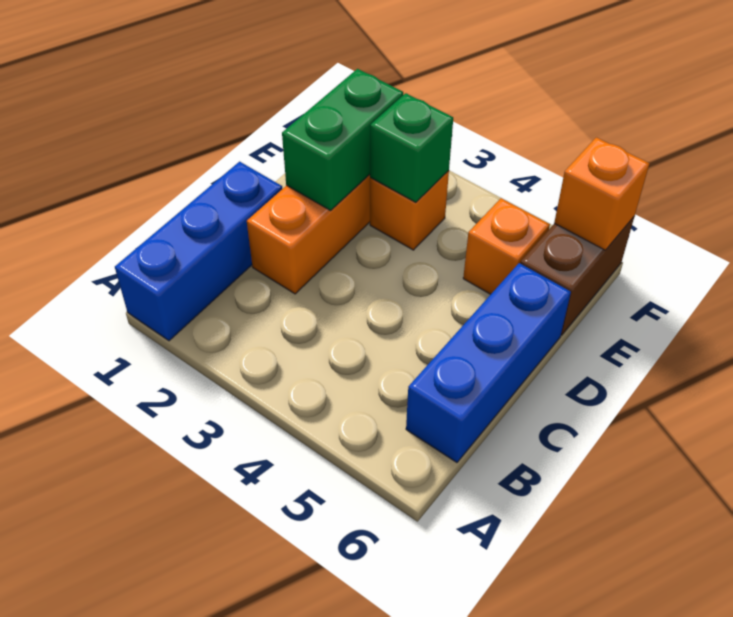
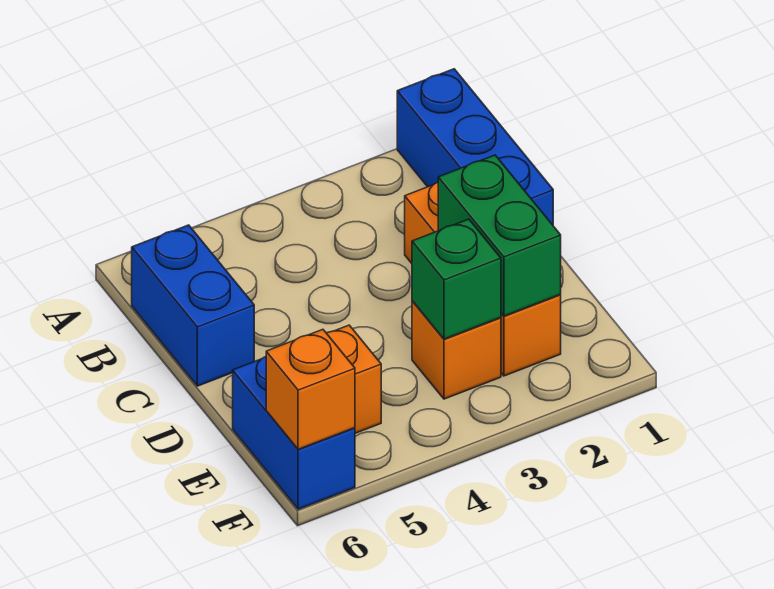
blue brick B6:D6 level 1 -> blue brick B6:C6 level 1
brown brick E6:F6 level 1 -> blue brick E6:F6 level 1

